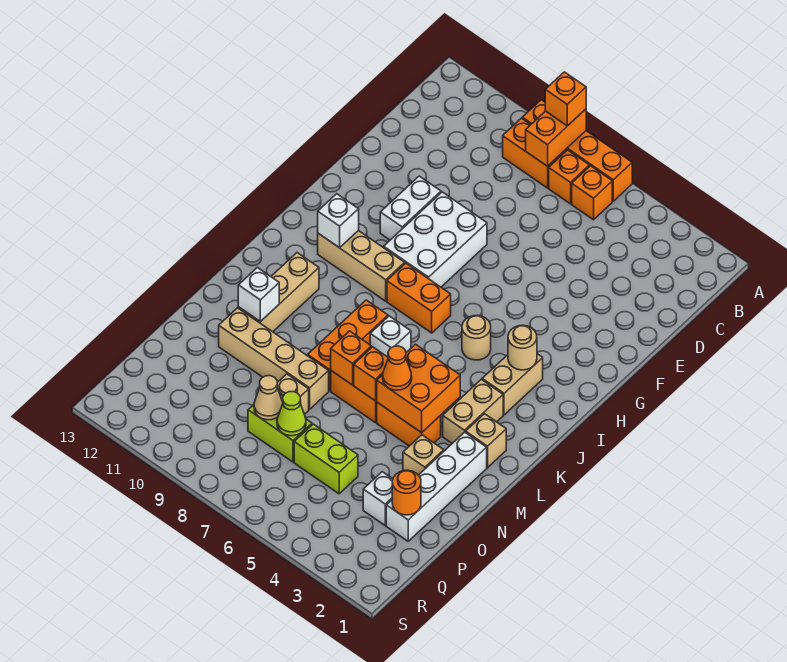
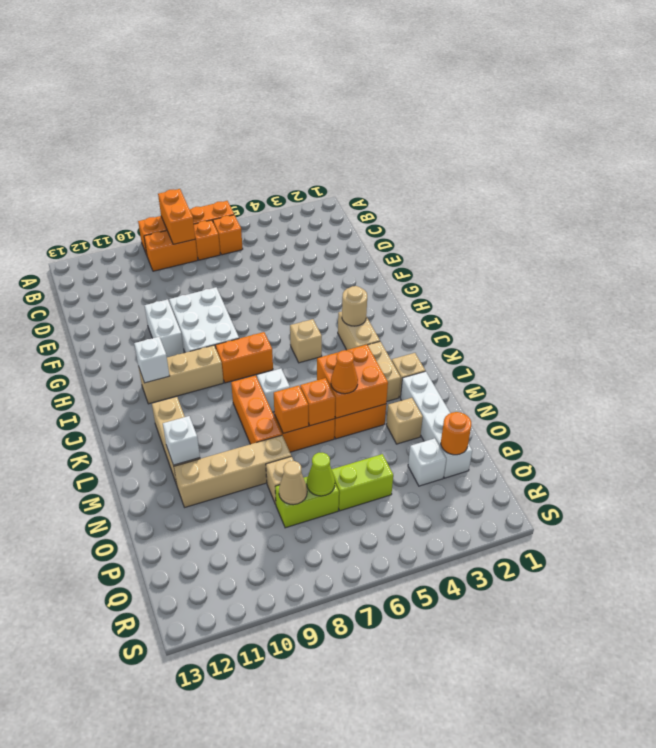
orange brick A8 level 3 -> none
tan round brick I5 level 1 -> tan brick I5 level 1

